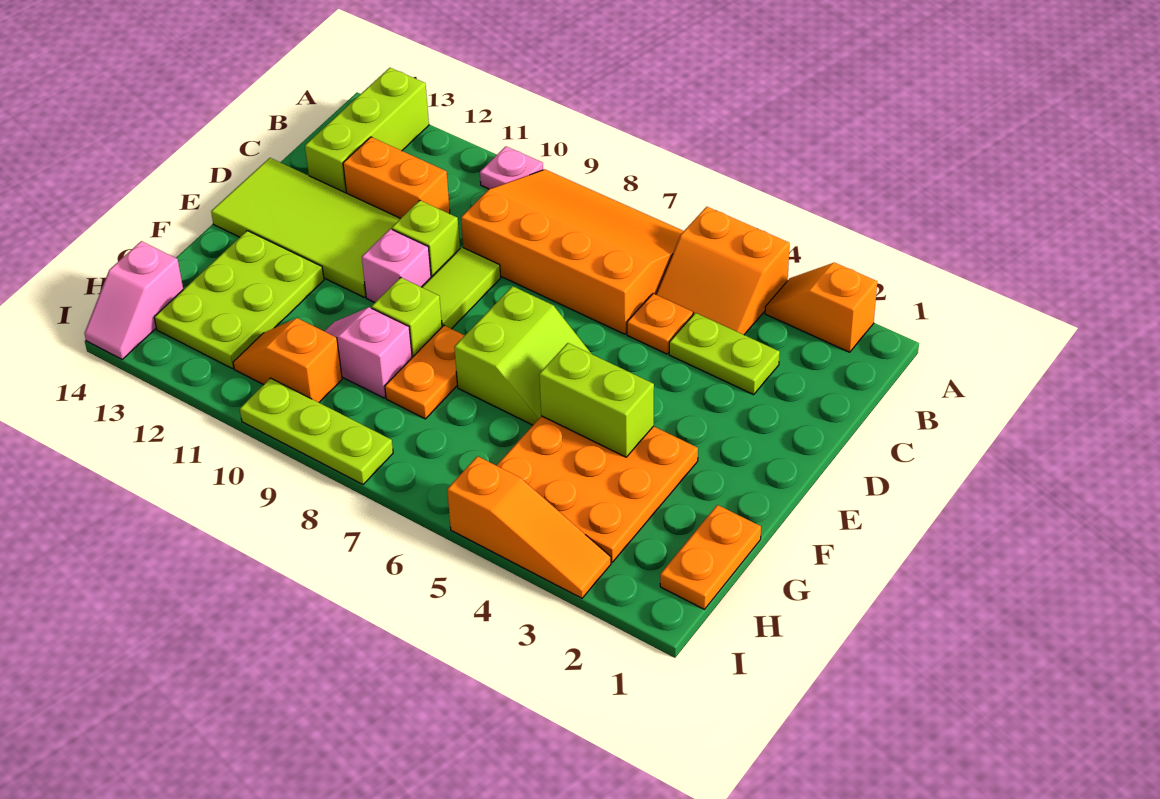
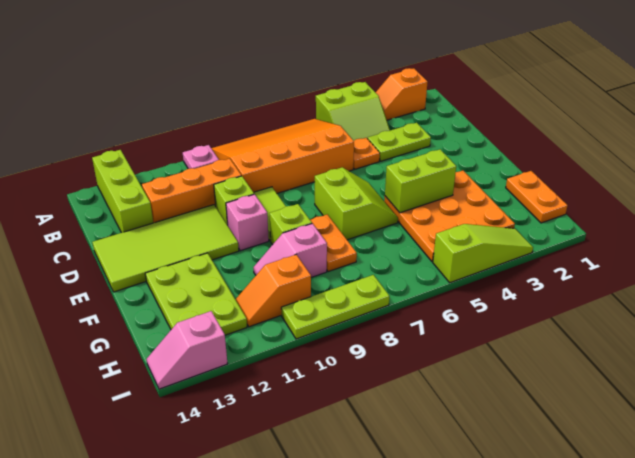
orange slope A4:B5 level 1 top A -> lime slope A4:B5 level 1 top A
orange brick C11:C12 level 1 -> orange brick C10:C12 level 1
pink slope H14:I14 level 1 top H -> pink slope I13:I14 level 1 top 13
orange slope I3:I5 level 1 top 5 -> lime slope I3:I5 level 1 top 5

